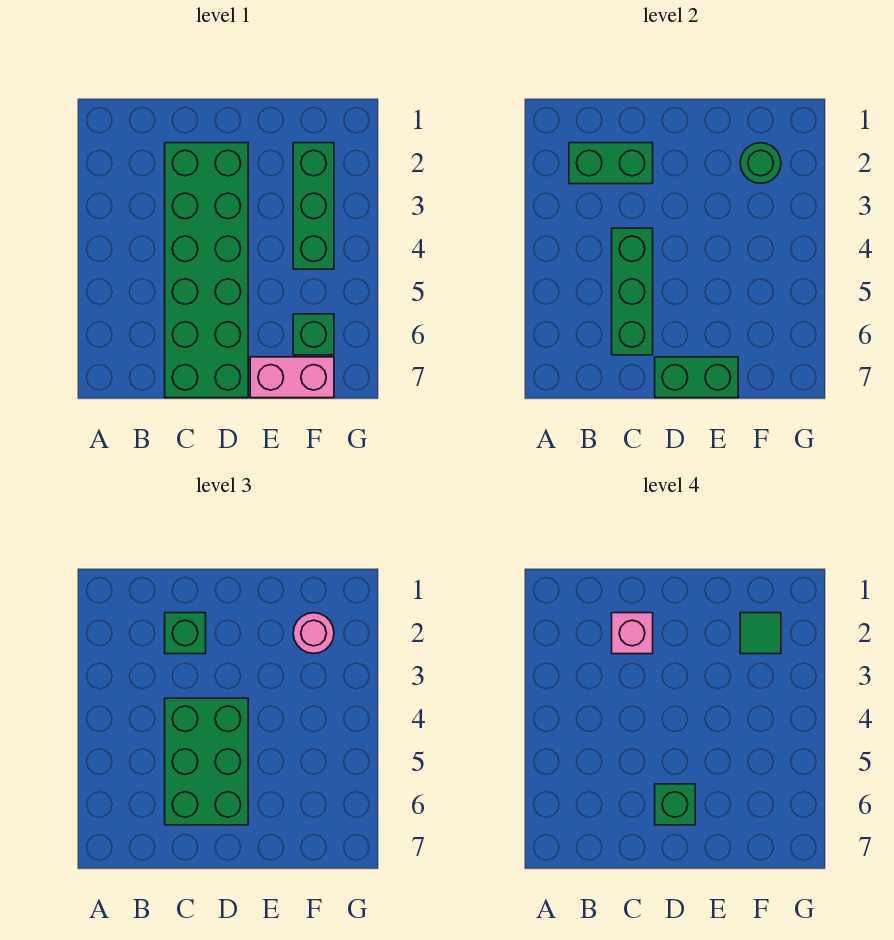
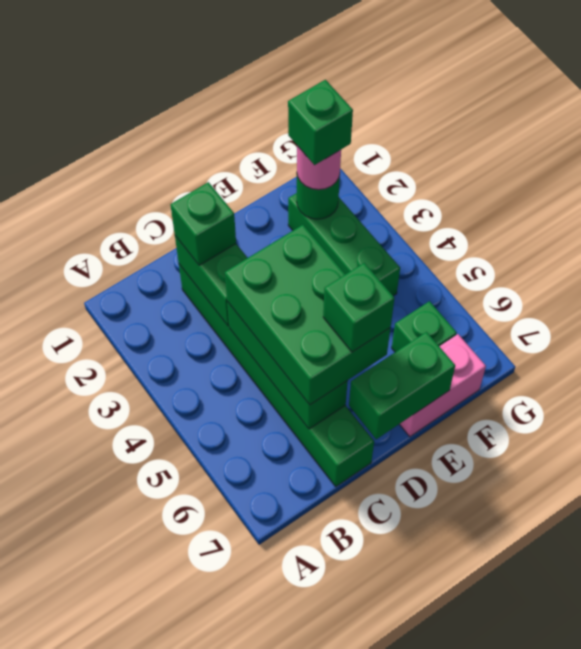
green brick B2:C2 level 2 -> green brick C2:C3 level 2
green brick C2:D7 level 1 -> green brick C2:C7 level 1
pink brick C2 level 4 -> none
green tile F2 level 4 -> green brick F2 level 4

